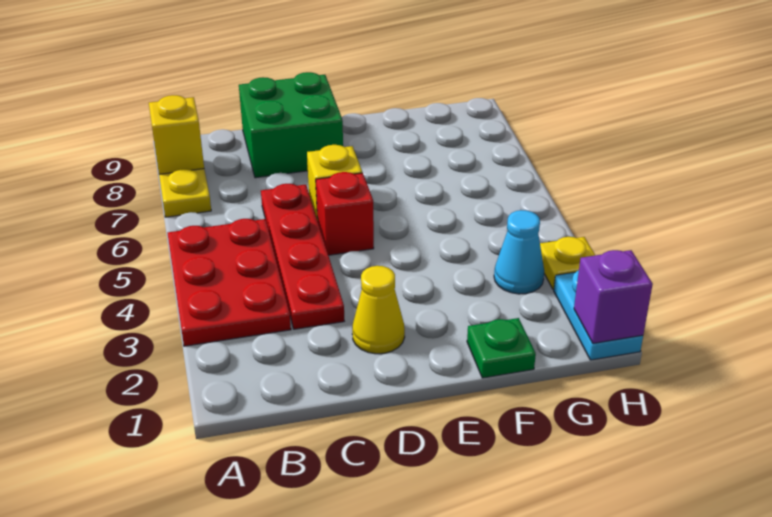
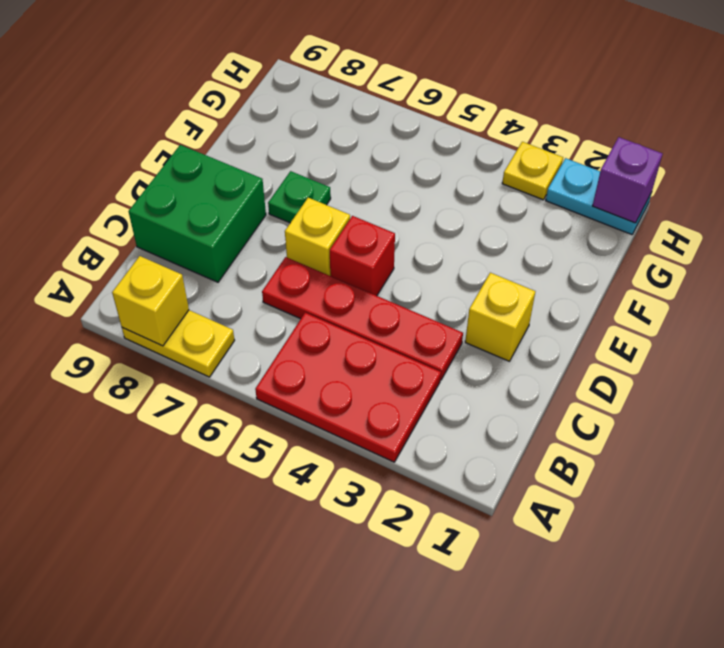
yellow cone D2 level 1 -> yellow brick D2 level 1
green plate F1 level 1 -> green plate E7 level 1
cyan cone G3 level 1 -> none

